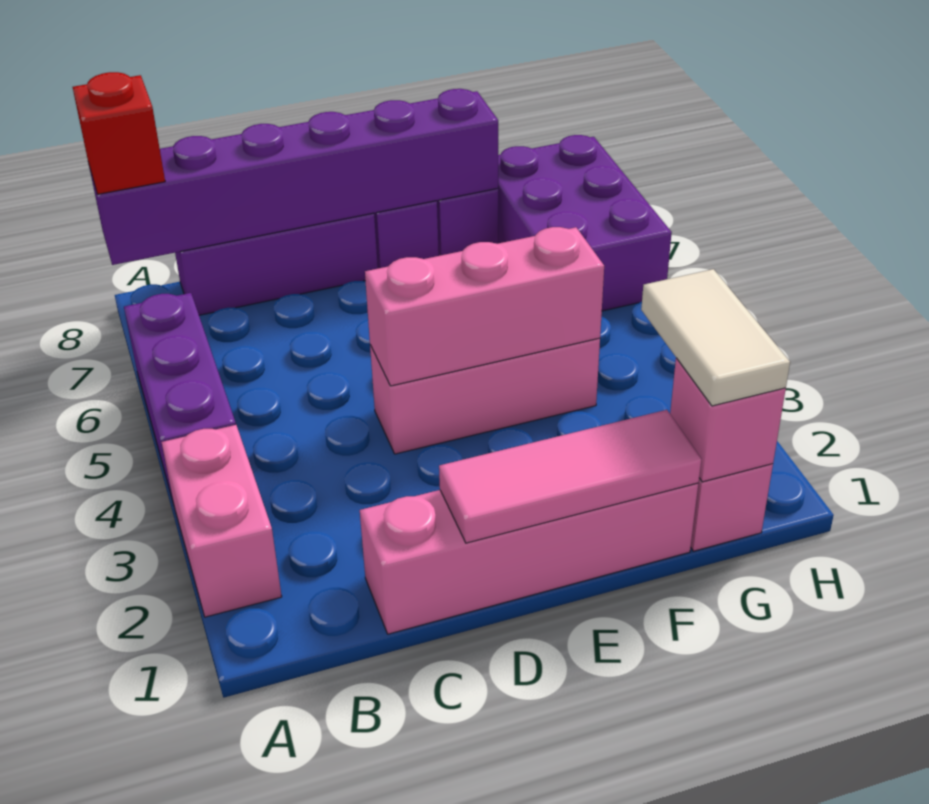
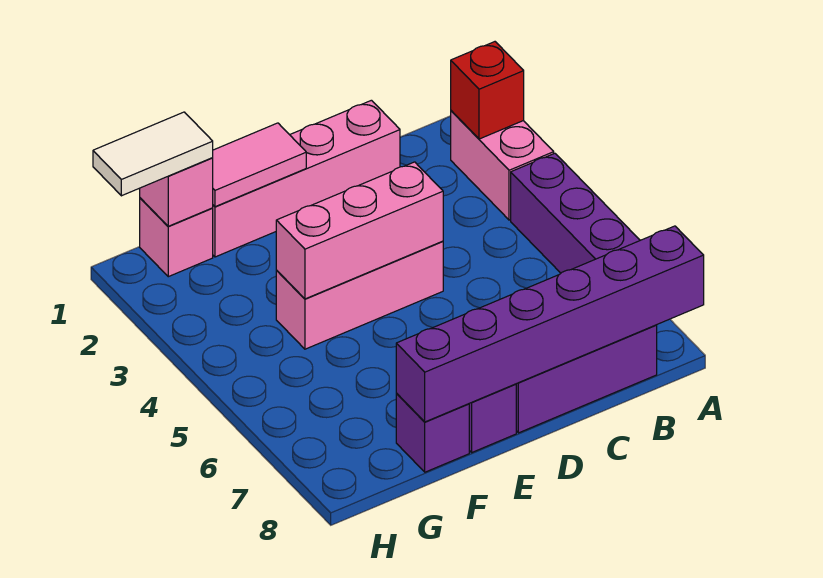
red brick A8 level 3 -> red brick A2 level 2
pink tile D1:F1 level 2 -> pink tile E1:F1 level 2
white tile G1:G2 level 3 -> white tile G1:H1 level 3
purple brick G6:H8 level 1 -> none

